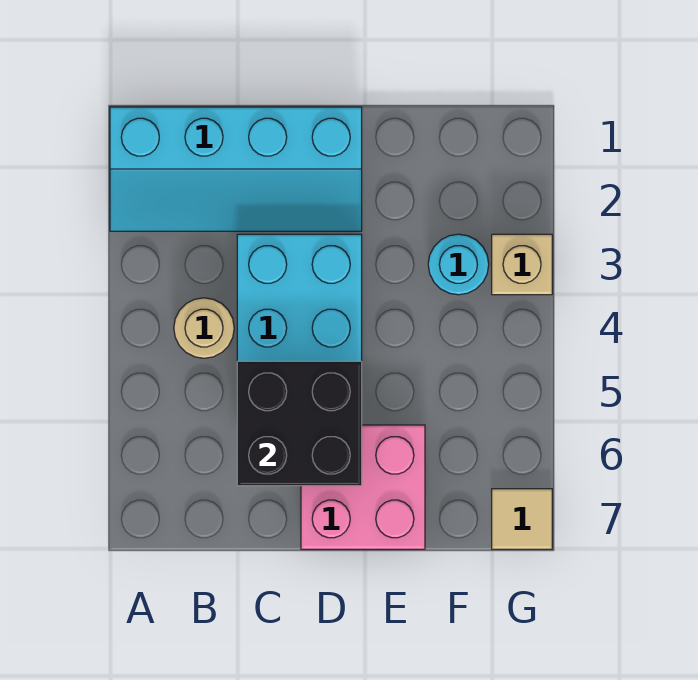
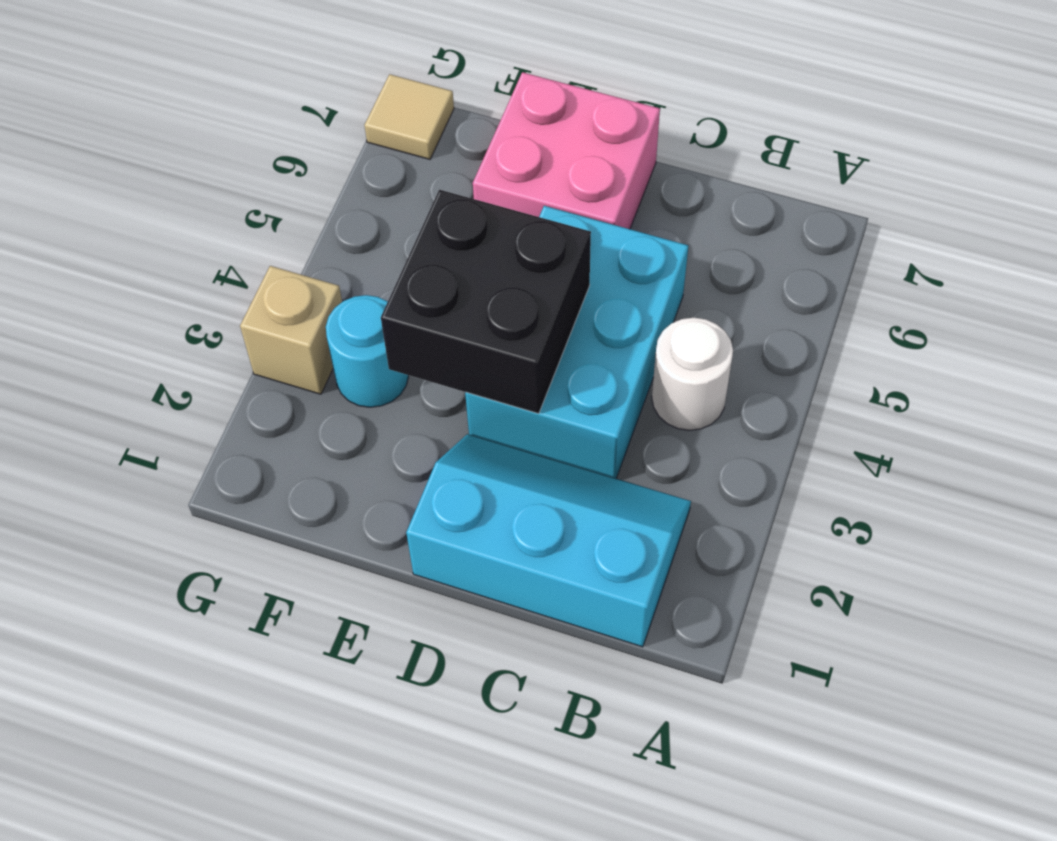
cyan slope A1:D2 level 1 top 1 -> cyan slope B1:D2 level 1 top 1
tan round brick B4 level 1 -> white round brick B4 level 1
black brick C5:D6 level 2 -> black brick D3:E4 level 2

